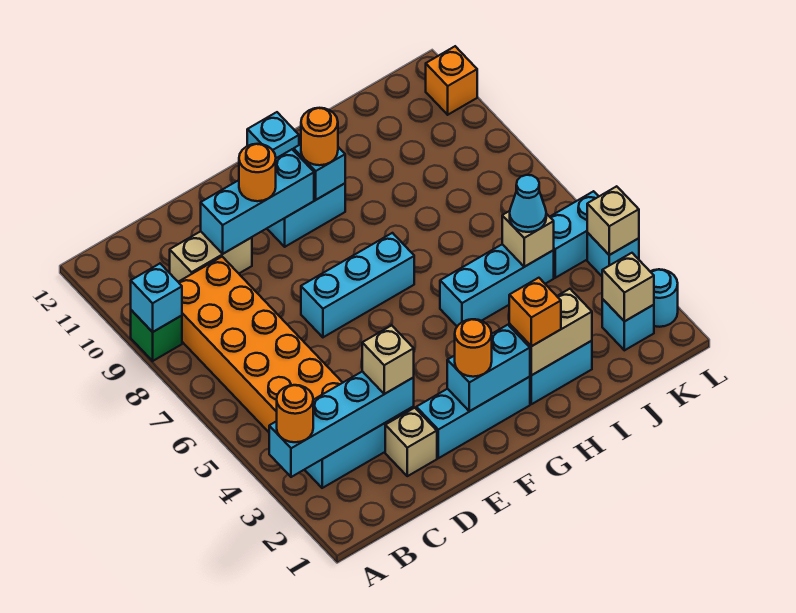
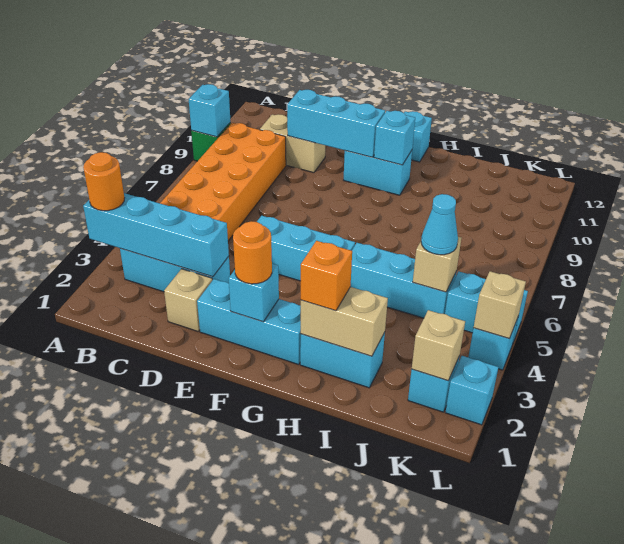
tan brick D3 level 3 -> none
cyan brick E7:G7 level 1 -> cyan brick E5:G5 level 1
orange round brick E10 level 3 -> none
cyan brick F2:G2 level 2 -> cyan brick F2 level 2
orange round brick G10 level 3 -> none
cyan round brick L2 level 1 -> cyan brick L2 level 1
orange brick L11 level 1 -> none

